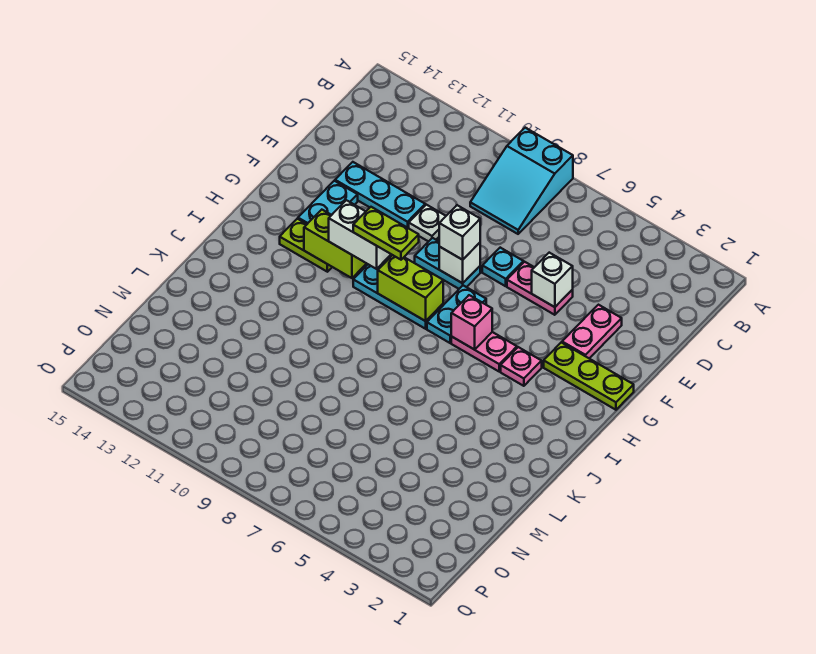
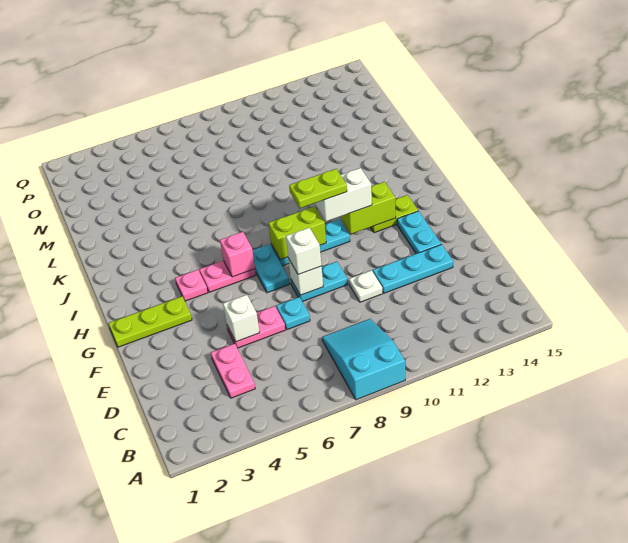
pink plate E3:F3 level 1 -> pink plate C4:D4 level 1

